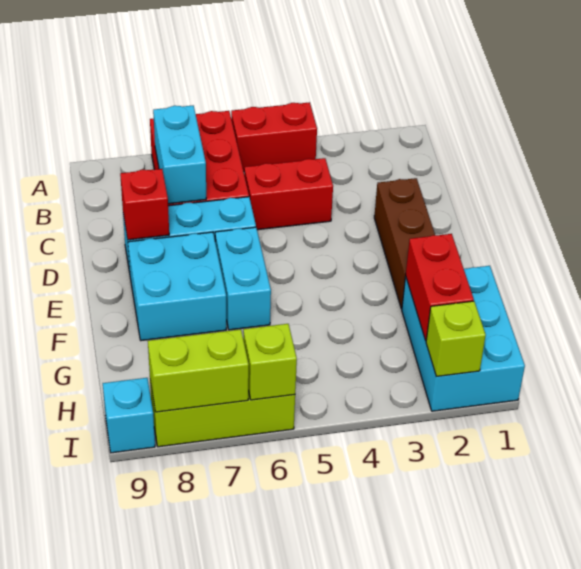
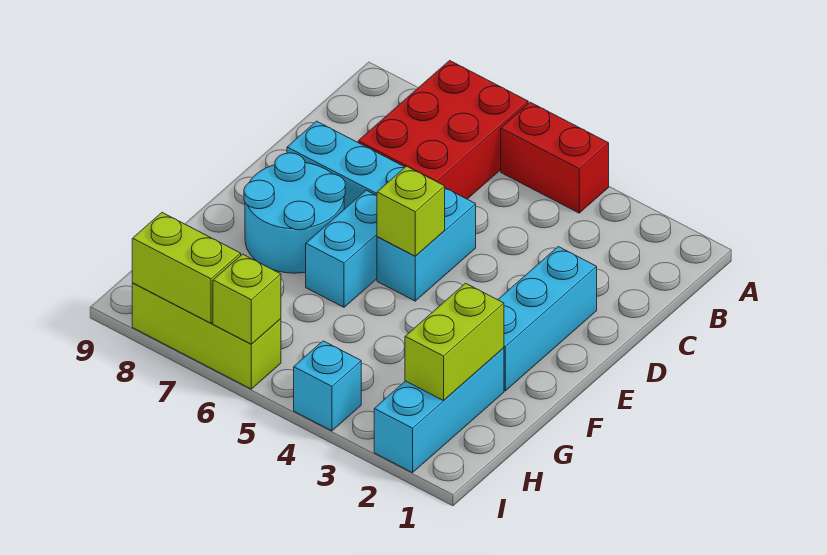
cyan brick B7:C7 level 2 -> cyan brick D5:E5 level 1
red brick C4:C5 level 1 -> none
brown brick D2:F2 level 1 -> cyan brick D2:F2 level 1
red brick D8 level 2 -> none
cyan brick E7:F8 level 1 -> cyan round brick E7:F8 level 1
cyan brick G1:I2 level 1 -> cyan brick G2:I2 level 1
red brick G2:H2 level 2 -> lime brick G2:H2 level 2
lime brick I2 level 2 -> lime brick E5 level 2
cyan brick I9 level 1 -> cyan brick I4 level 1

